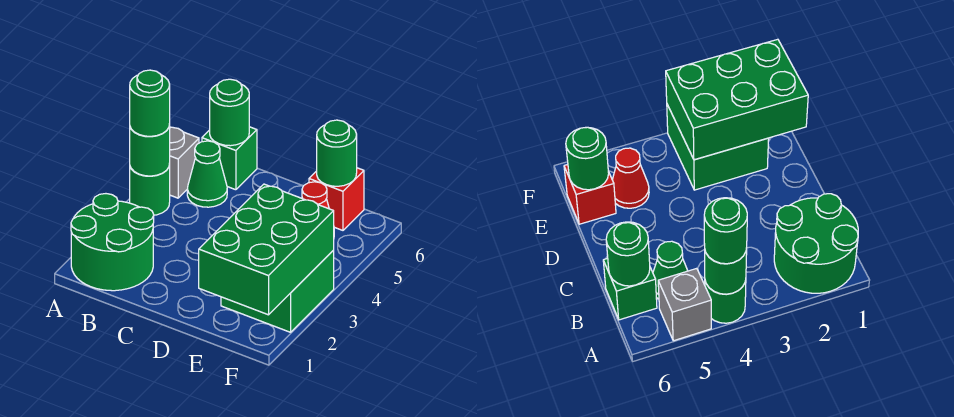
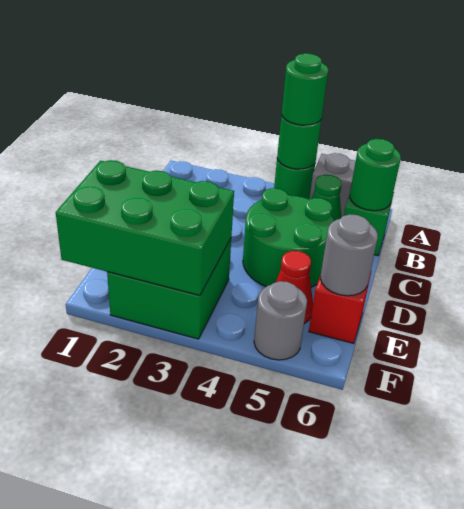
green round brick A1:B2 level 1 -> green round brick C4:D5 level 1
green round brick E6 level 2 -> grey round brick E6 level 2
none -> grey round brick F5 level 1

